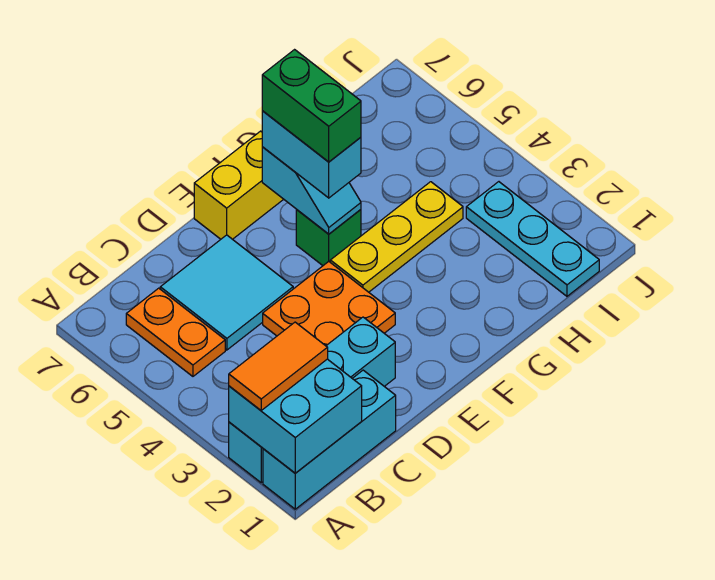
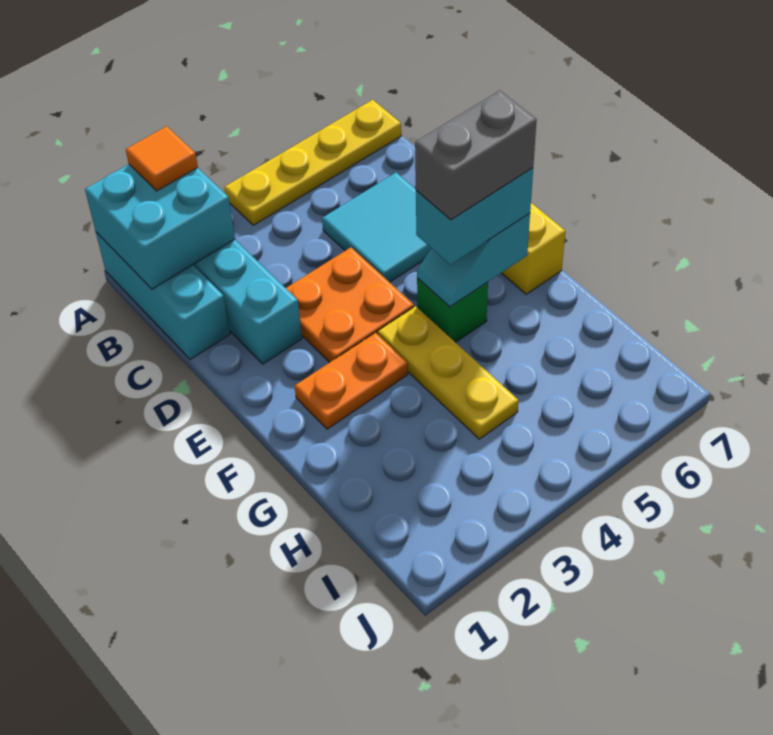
orange tile A2:B2 level 3 -> orange tile A2 level 3
none -> yellow plate A4:A7 level 1
orange plate B5:B6 level 1 -> orange plate F2:F3 level 1
green brick F5:F6 level 4 -> grey brick F5:F6 level 4
cyan plate I1:I3 level 1 -> none

